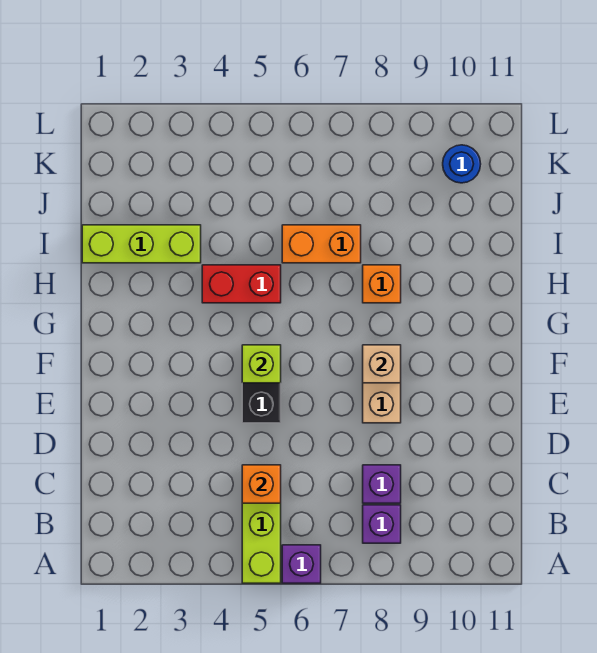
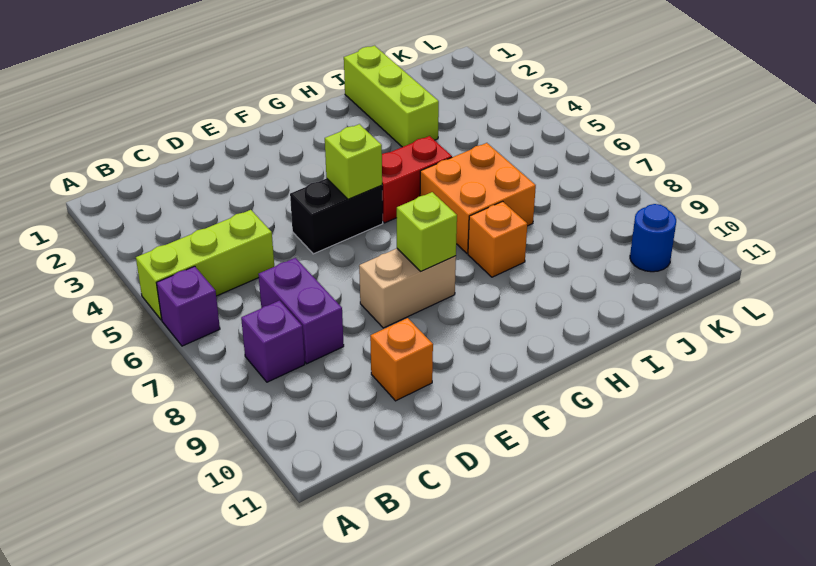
orange brick C5 level 2 -> orange brick D10 level 1
purple brick C8 level 1 -> purple brick C7:C8 level 1
tan brick F8 level 2 -> lime brick F8 level 2
red brick H4:H5 level 1 -> red brick G5:H5 level 1
orange brick I6:I7 level 1 -> orange brick H6:I7 level 1

